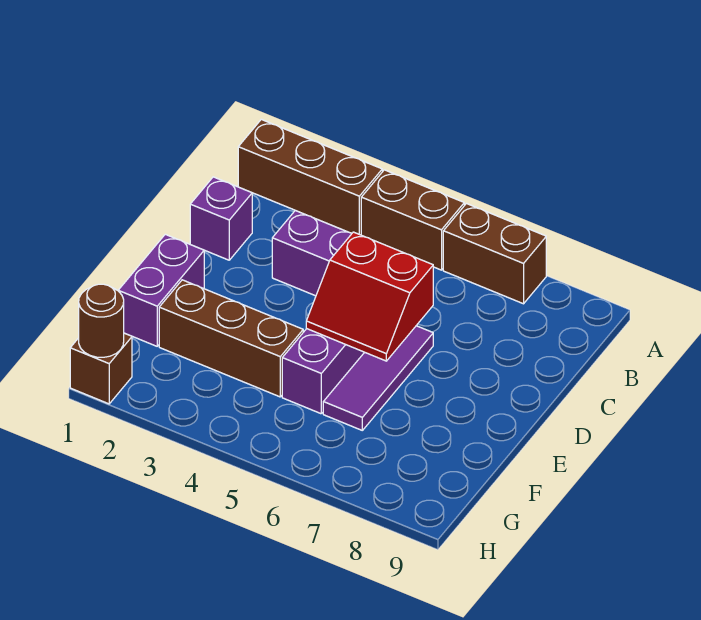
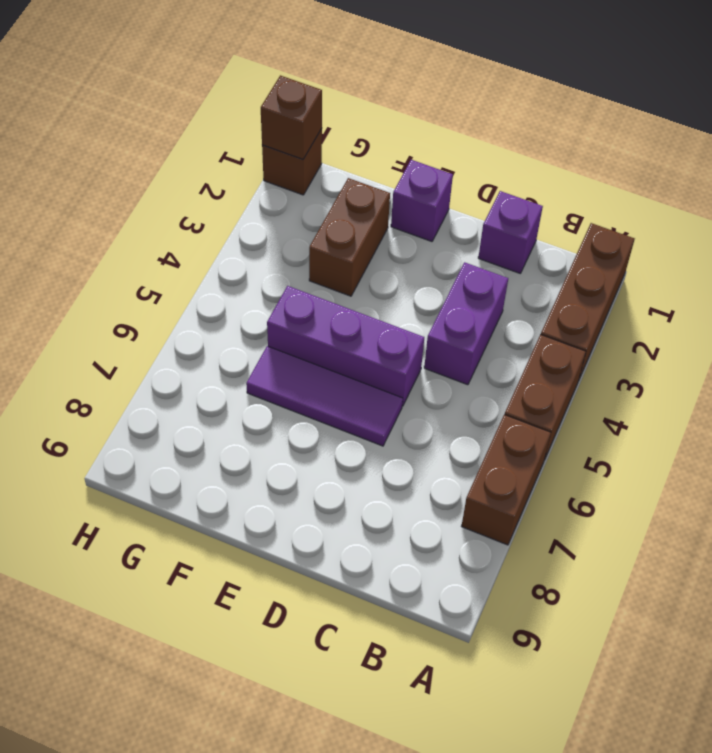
red slope D5:E6 level 2 top D -> none
purple brick E1:F1 level 1 -> purple brick E1 level 1
brown brick F2:F4 level 1 -> brown brick F2:F3 level 1
brown round brick H1 level 2 -> brown brick H1 level 2

